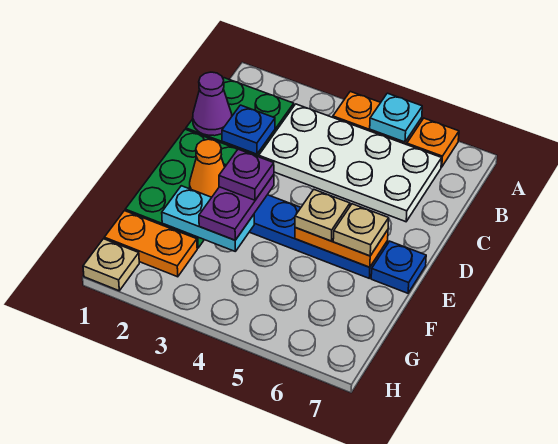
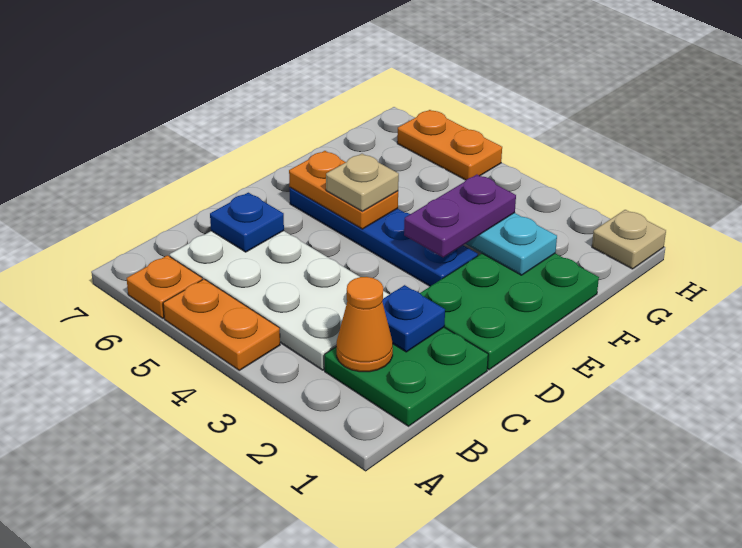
cyan plate A5 level 2 -> none
purple cone C1 level 2 -> none
orange cone E2 level 2 -> orange cone B2 level 2
purple plate E3 level 4 -> none
tan plate E6 level 3 -> none
blue plate E7 level 1 -> blue plate C6 level 2
orange plate G1:G2 level 1 -> orange plate H5:H6 level 1

